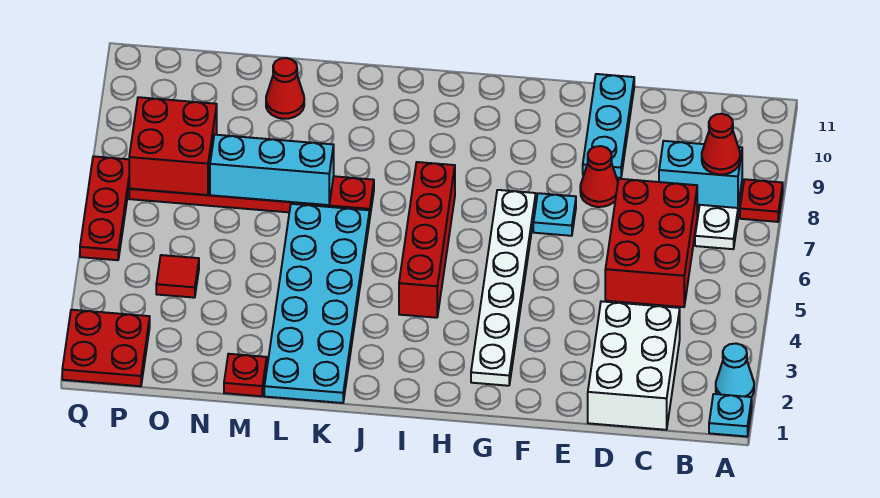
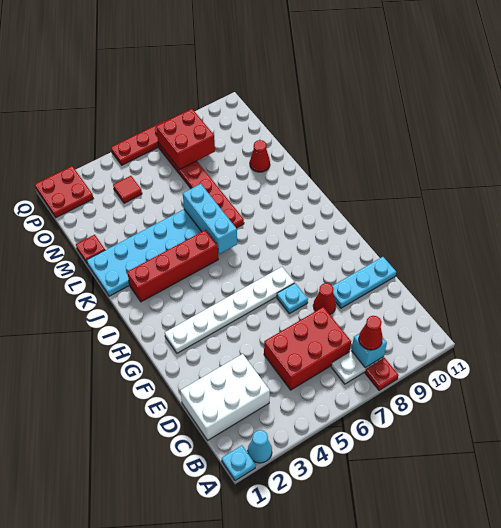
cyan brick B8:C8 level 2 -> cyan brick B8 level 2
red brick I4:I7 level 1 -> red brick J2:J5 level 1
cyan brick L7:N7 level 2 -> cyan brick J6:L6 level 2

